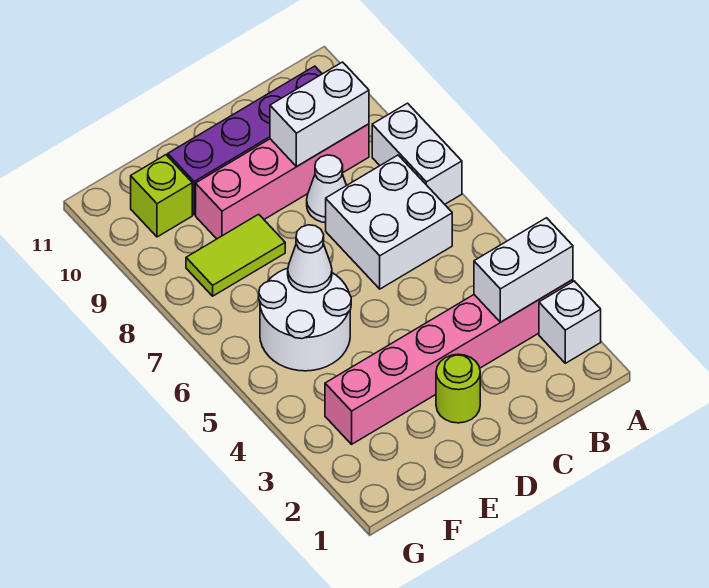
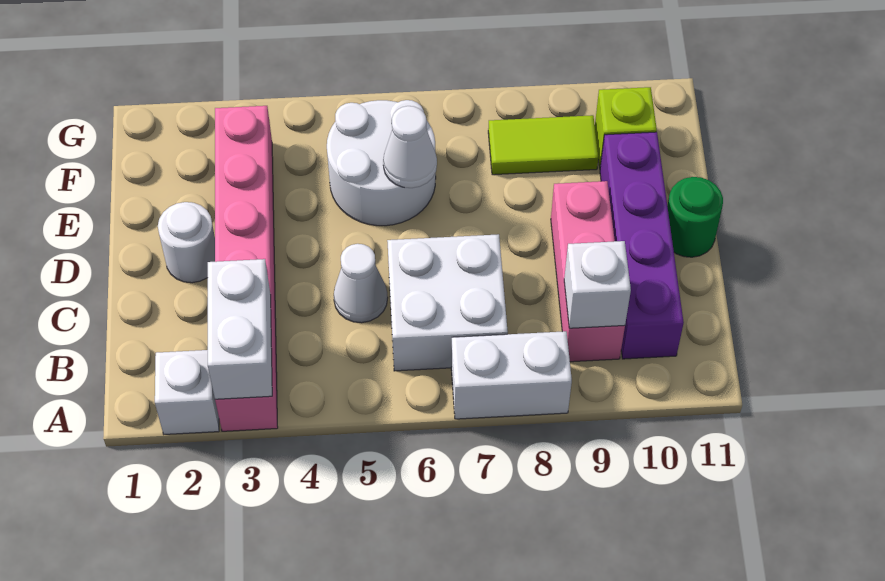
pink brick B9:E9 level 1 -> pink brick B9:D9 level 1
white brick B9:C9 level 2 -> white brick B9 level 2
white cone C8 level 1 -> white cone C5 level 1
lime round brick D2 level 1 -> white round brick D2 level 1
none -> green round brick D11 level 1
lime tile E8:F8 level 1 -> lime tile F8:F9 level 1

